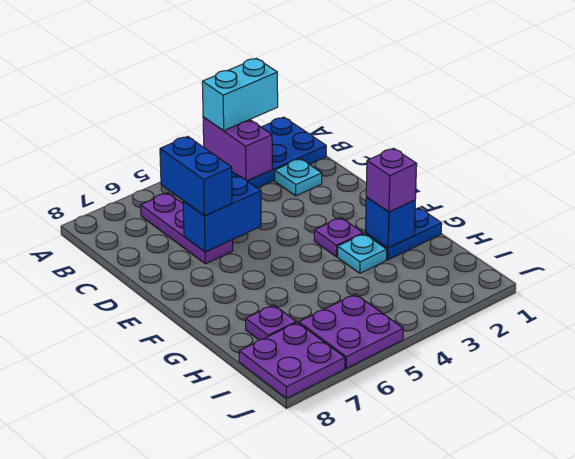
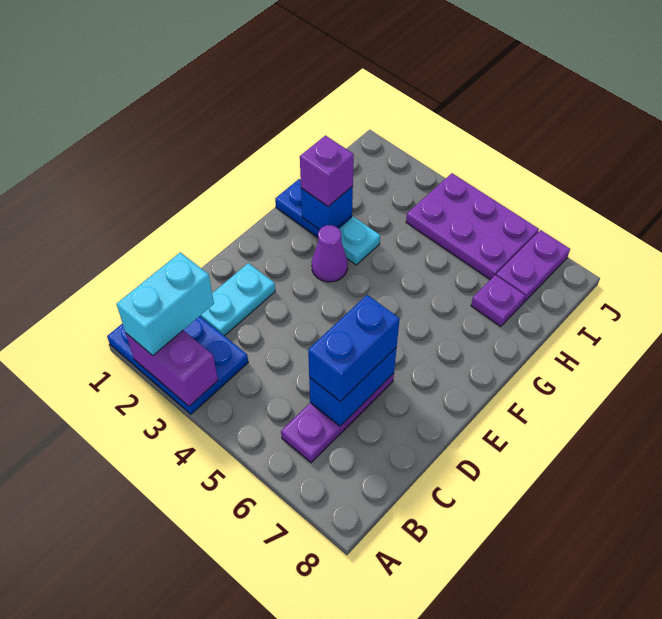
cyan brick A2:A3 level 3 -> cyan brick A2:B2 level 3
purple brick A3:B3 level 2 -> purple brick A2:A3 level 2
cyan plate C2 level 1 -> cyan plate C2:D2 level 1
blue brick D5:D6 level 2 -> blue brick C6:D6 level 2
purple plate F3 level 1 -> purple cone F3 level 1
purple plate I5:J6 level 1 -> purple plate I4:J6 level 1
purple plate I7:J8 level 1 -> purple plate I7:J7 level 1

